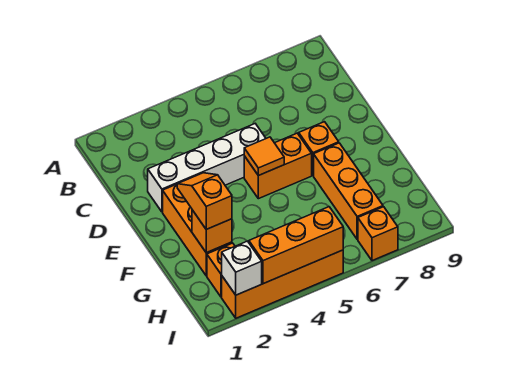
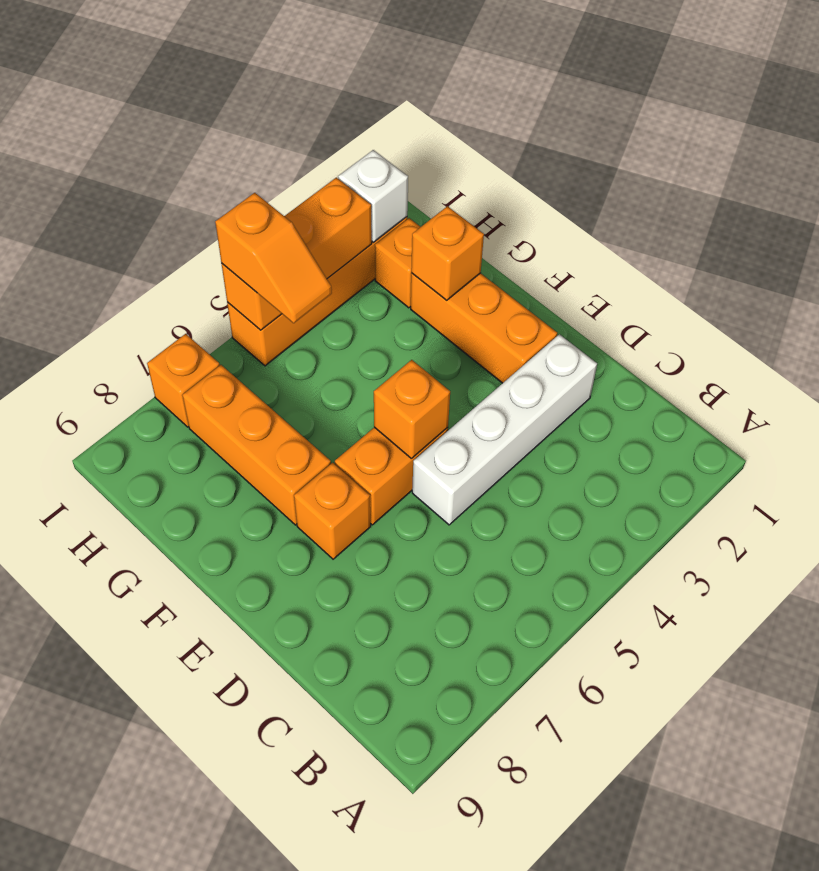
orange tile E5 level 2 -> orange brick E5 level 2
orange slope F2:G2 level 3 top G -> orange slope H5:I5 level 3 top I

